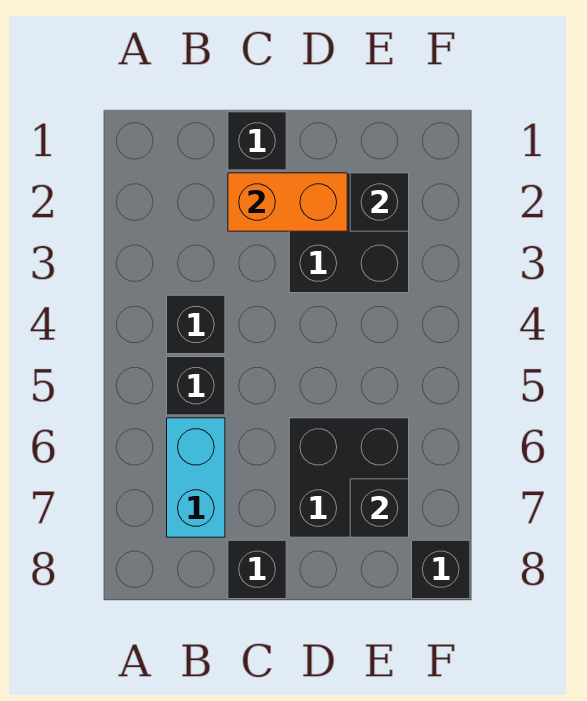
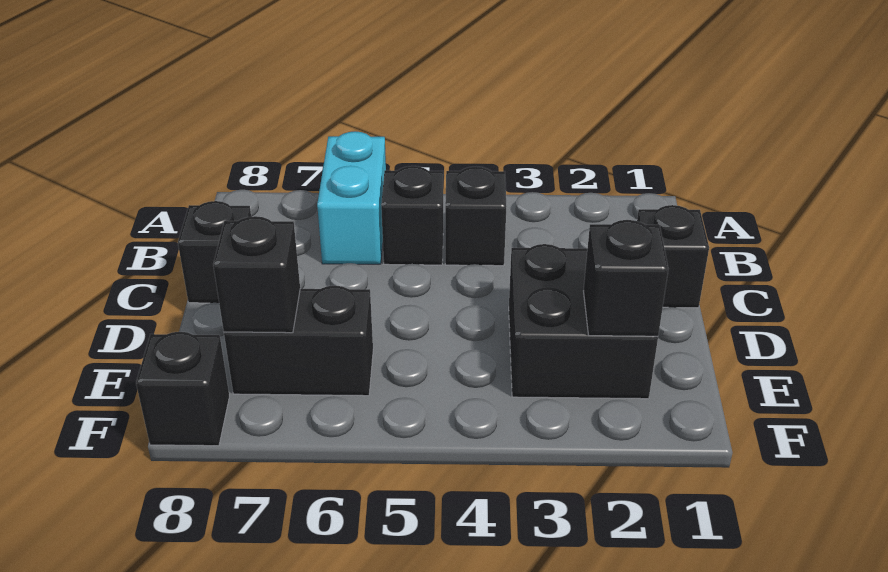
cyan brick B6:B7 level 1 -> cyan brick A6:B6 level 1
orange brick C2:D2 level 2 -> none
black brick D6:E7 level 1 -> black brick E6:E7 level 1

